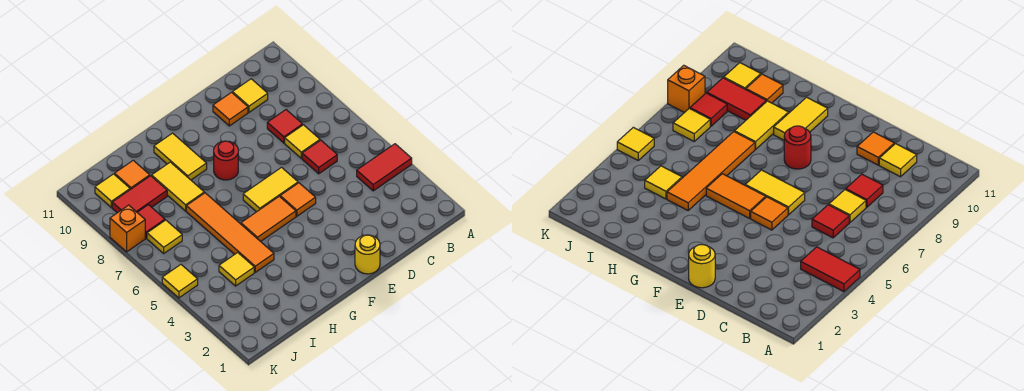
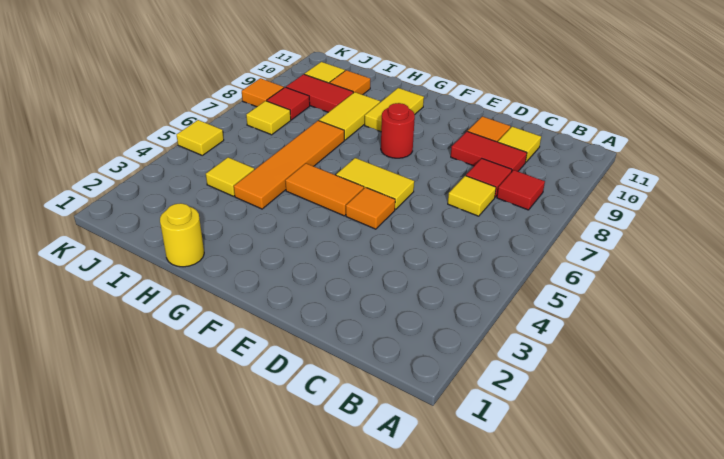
red tile A4:B4 level 1 -> red tile C9:D9 level 1
red tile C6 level 1 -> red tile B8 level 1
yellow round brick E1 level 1 -> yellow round brick H1 level 1
orange brick K8 level 1 -> orange tile K8 level 1

